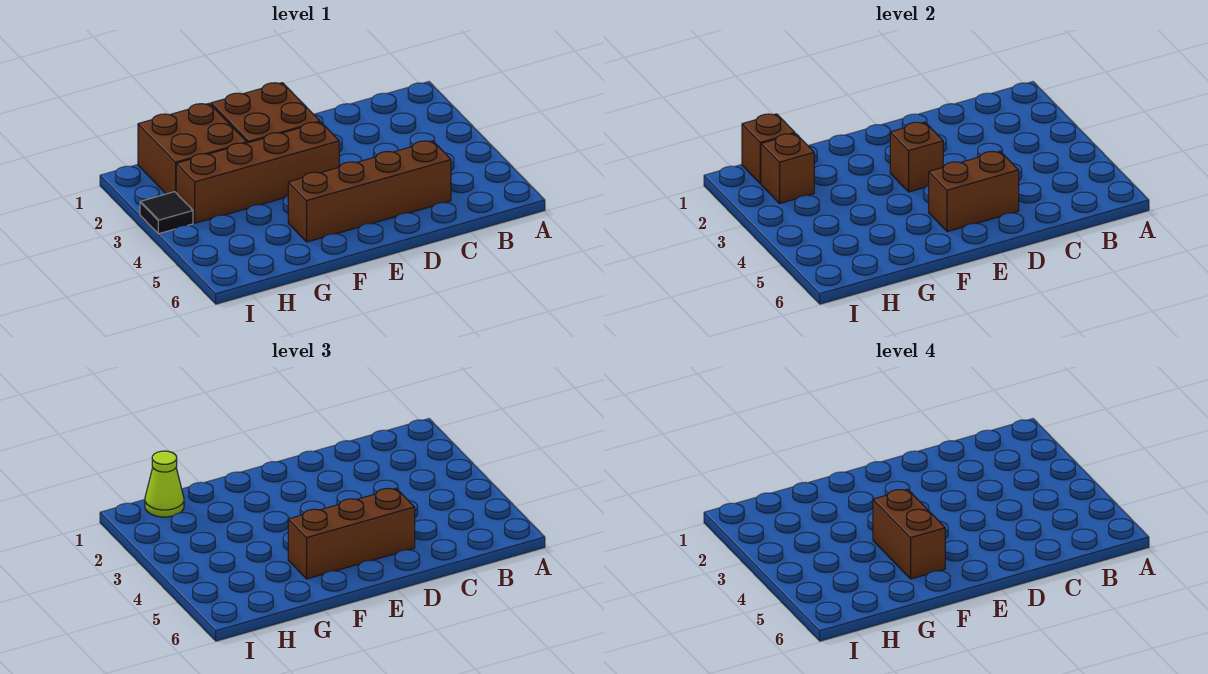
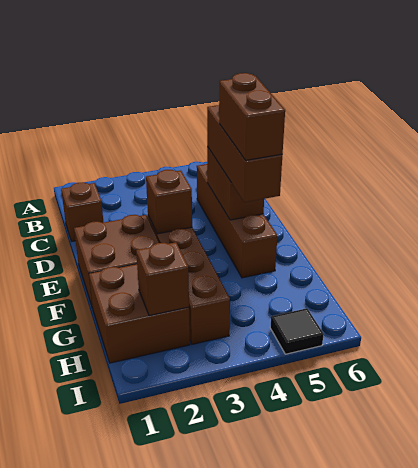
brown brick F4:F5 level 4 -> brown brick E5:F5 level 4
brown brick H1 level 2 -> brown brick C1 level 1
lime cone H1 level 3 -> none
black tile I3 level 1 -> black tile I5 level 1

